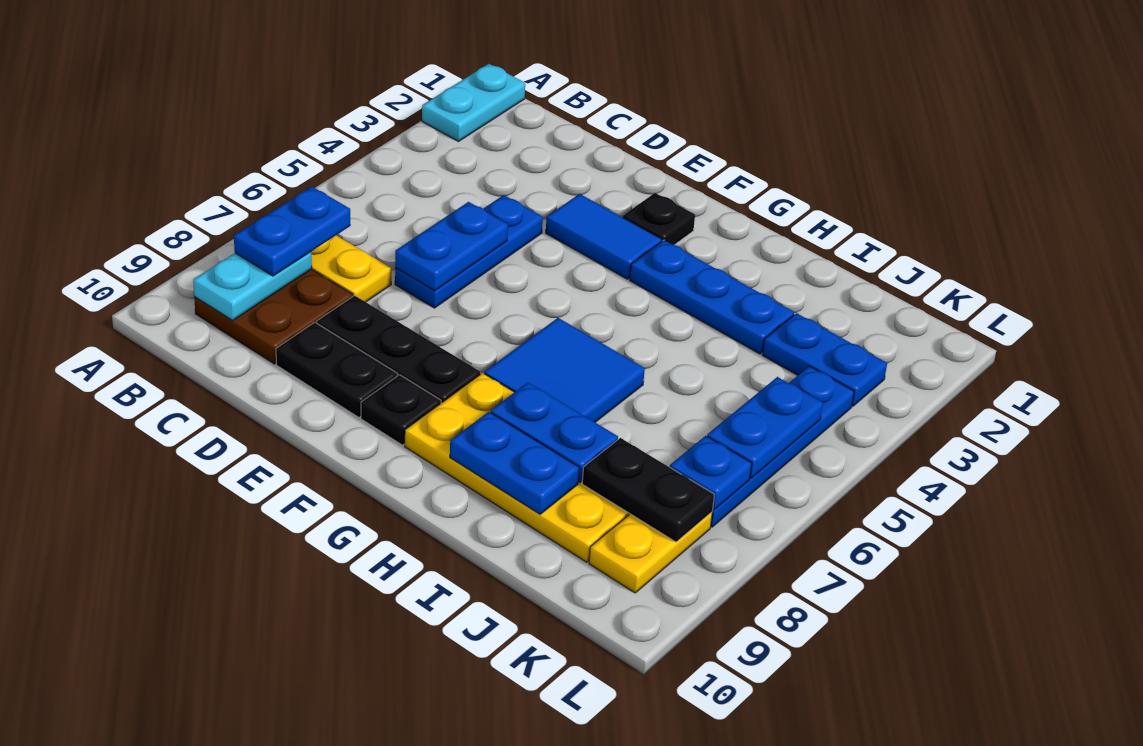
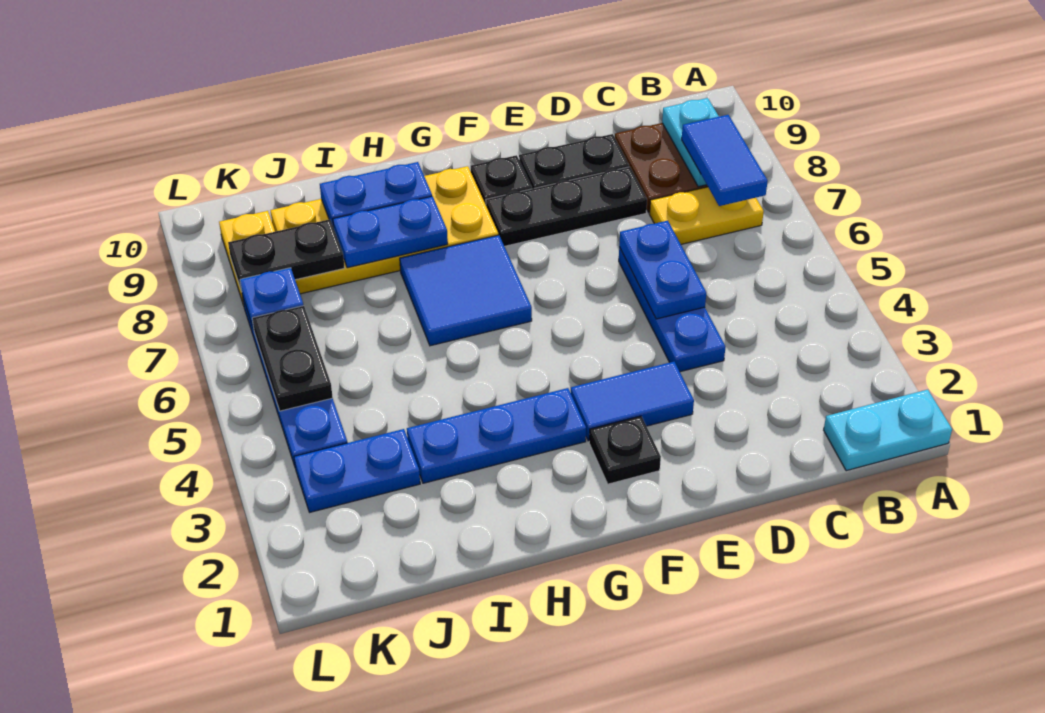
cyan plate A1:A2 level 1 -> cyan plate A1:B1 level 1
blue plate B7:B8 level 3 -> blue tile B7:B8 level 3
blue plate K5:K6 level 2 -> black plate K5:K6 level 2

